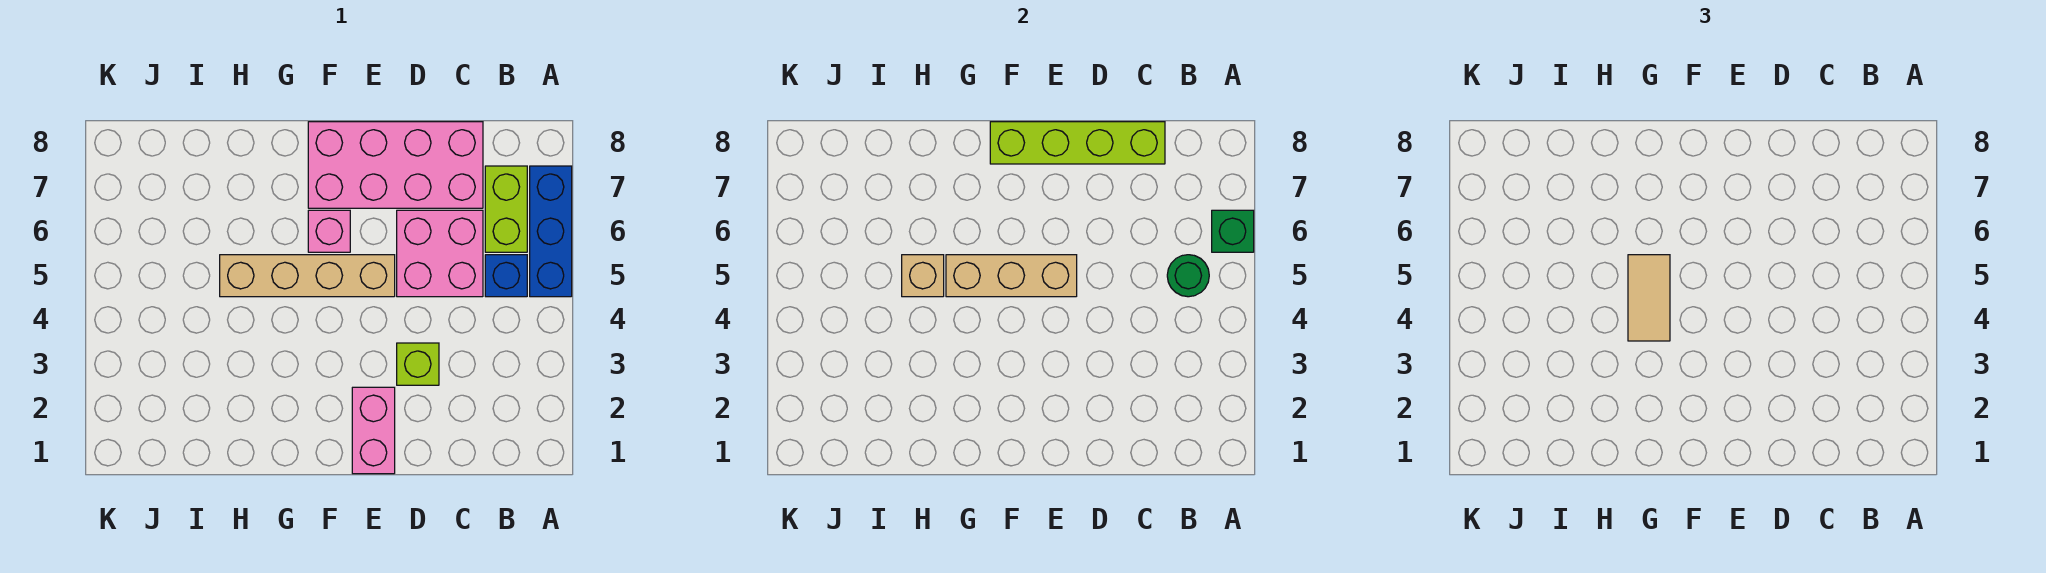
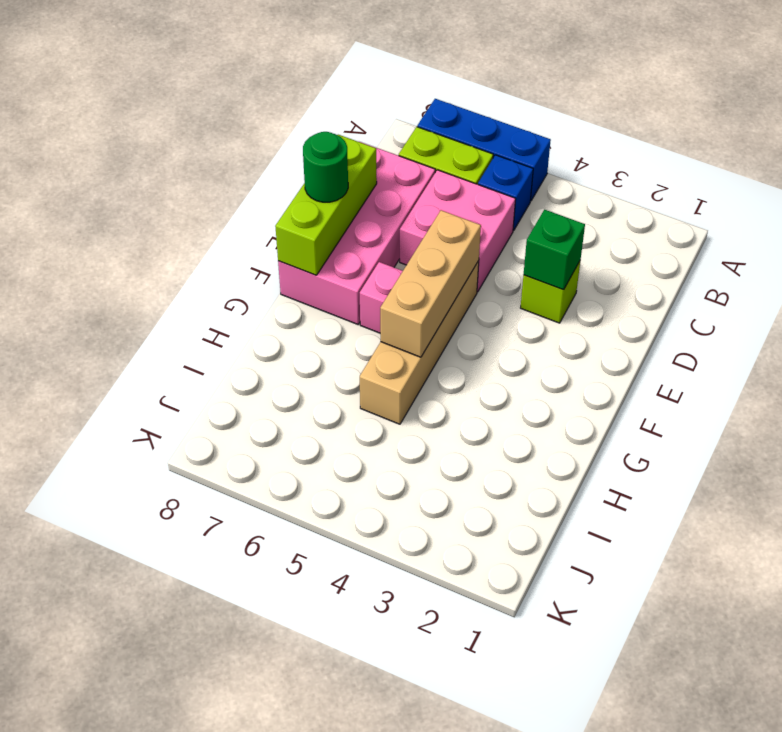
green brick A6 level 2 -> green brick D3 level 2
green round brick B5 level 2 -> green round brick E8 level 3
lime brick C8:F8 level 2 -> lime brick D8:F8 level 2
pink brick E1:E2 level 1 -> none
tan tile G4:G5 level 3 -> none
tan brick H5 level 2 -> none

